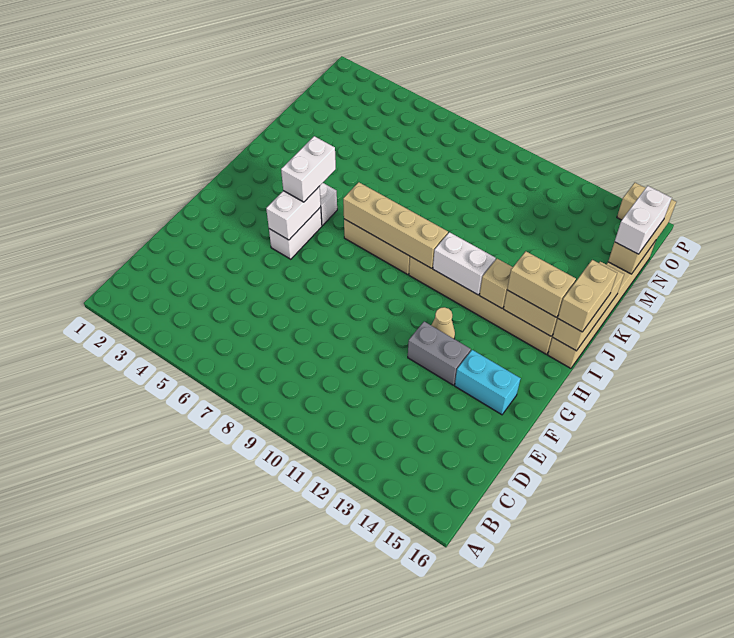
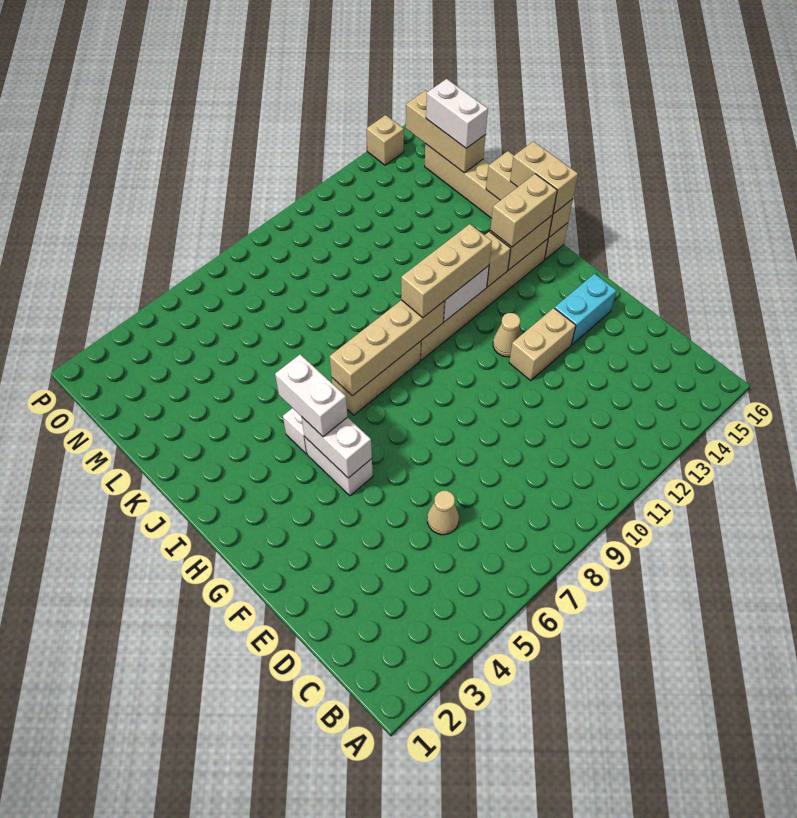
none -> tan cone D6 level 1
grey brick F12:F13 level 1 -> tan brick F12:F13 level 1
none -> tan brick I10:I12 level 3

